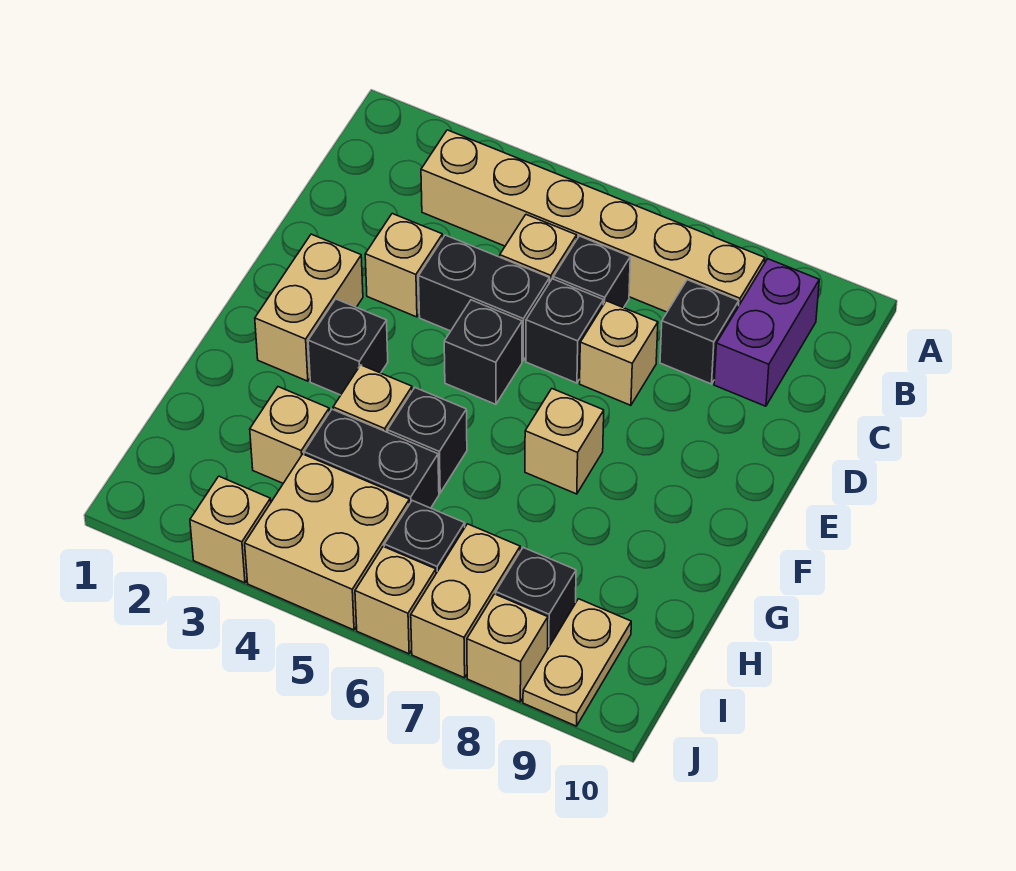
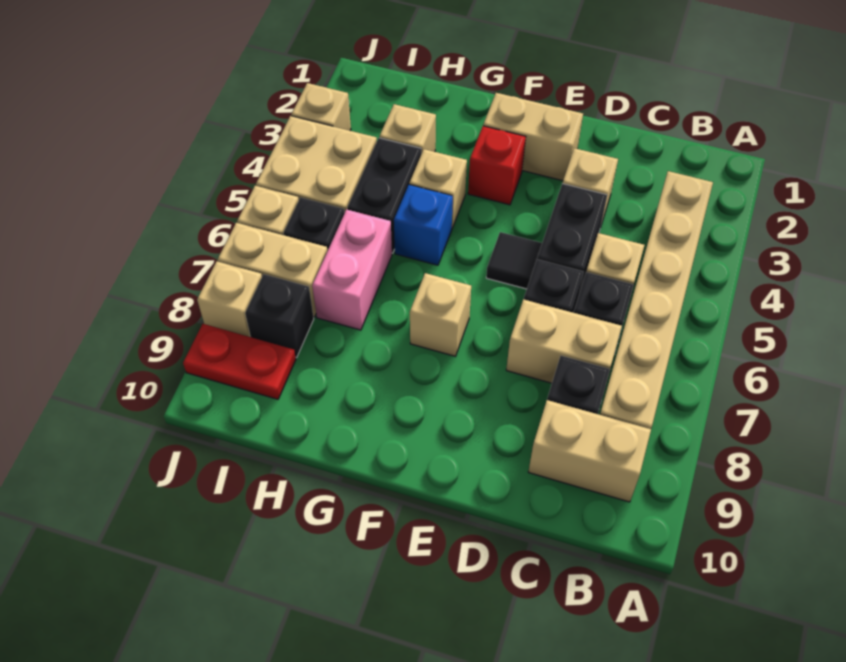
purple brick B9:C9 level 1 -> tan brick B9:C9 level 1
tan brick D7 level 1 -> tan brick C7:D7 level 1
black brick E5 level 1 -> black tile E5 level 1
black brick F3 level 1 -> red brick F3 level 1
black brick G5 level 1 -> blue brick G5 level 1
none -> pink brick H6:H7 level 1
tan plate I9:J9 level 1 -> red plate I9:J9 level 1

